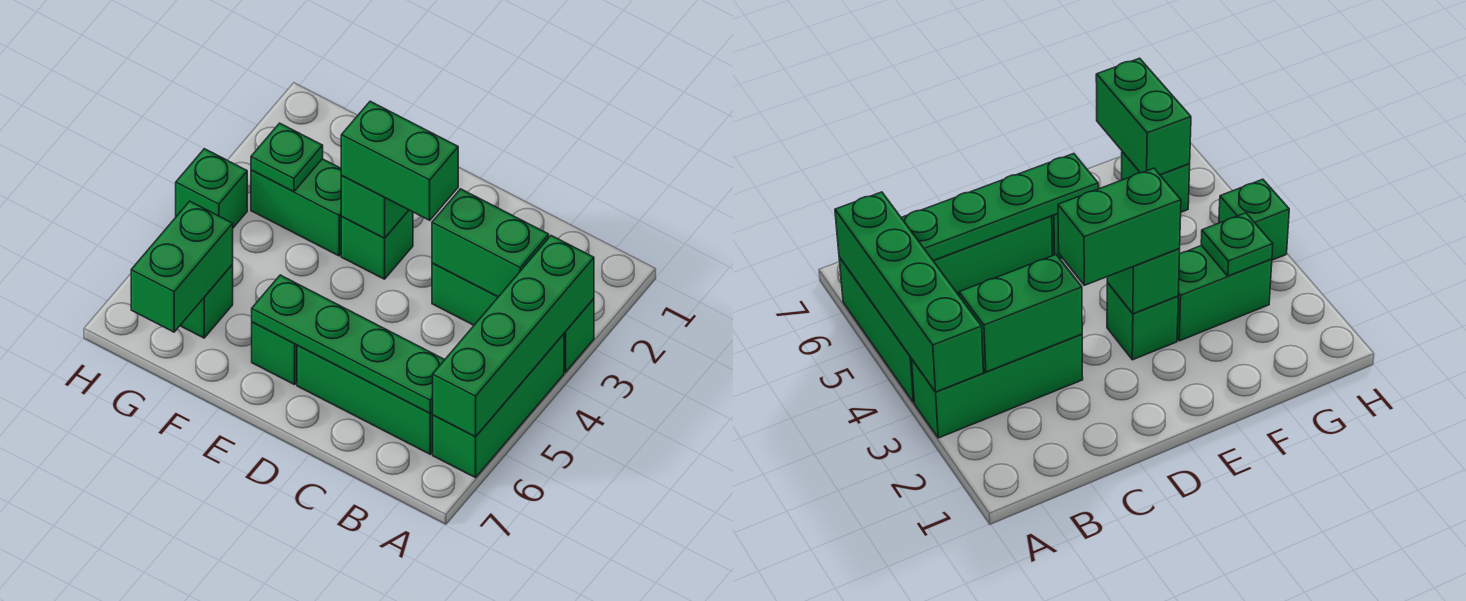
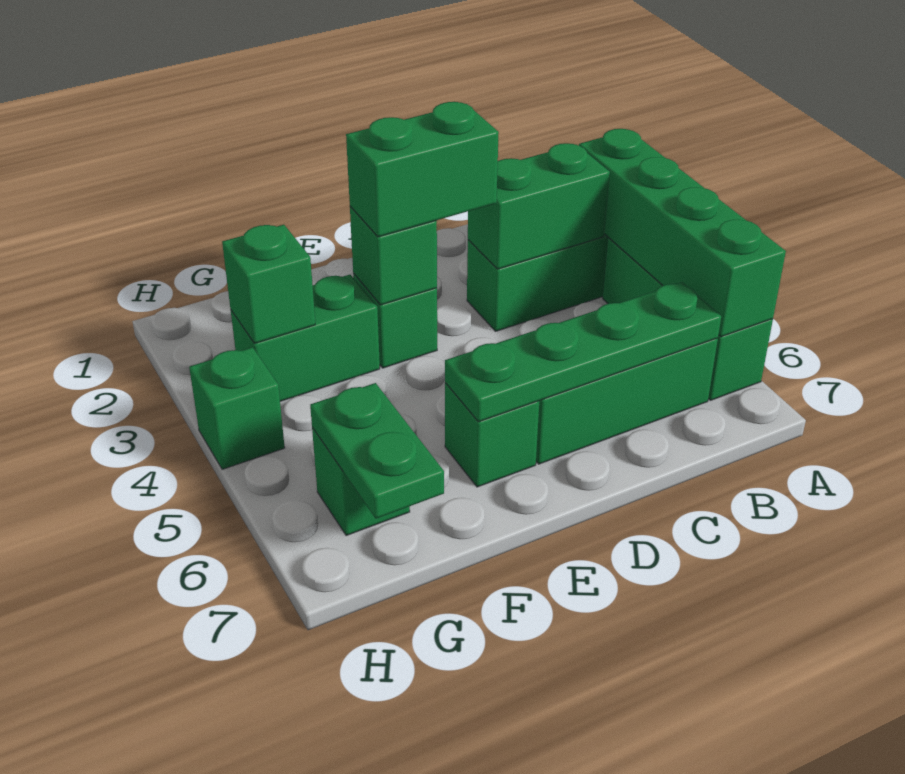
green plate G3 level 2 -> green brick G3 level 2
green brick G6:G7 level 2 -> green plate G6:G7 level 2

